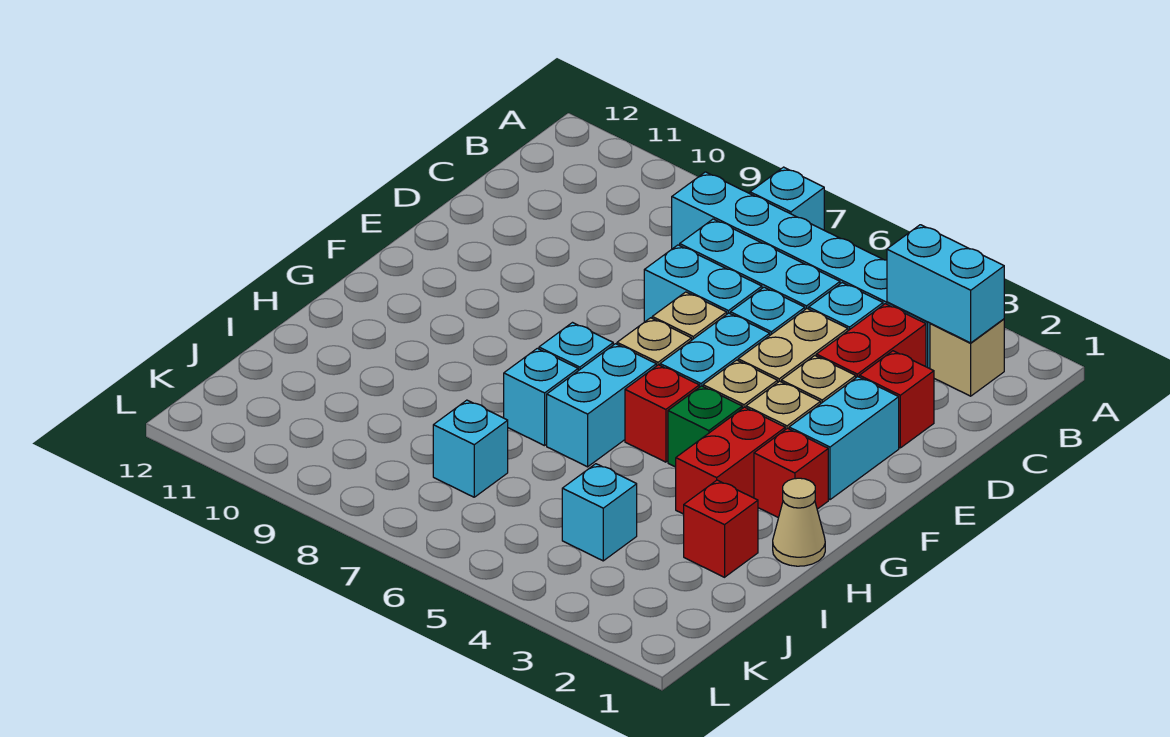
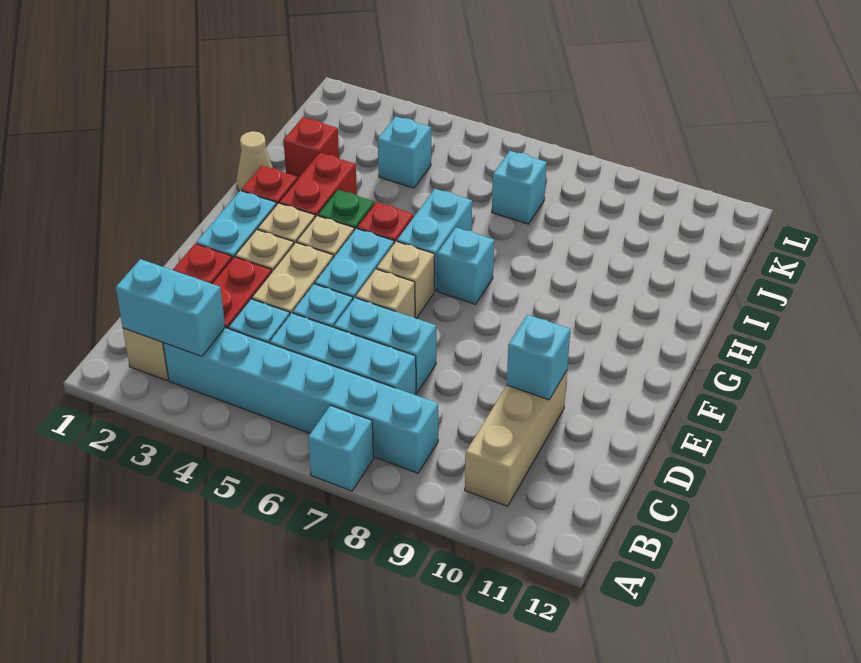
none -> tan brick B10:D10 level 1
cyan brick H7 level 1 -> cyan brick D10 level 2

